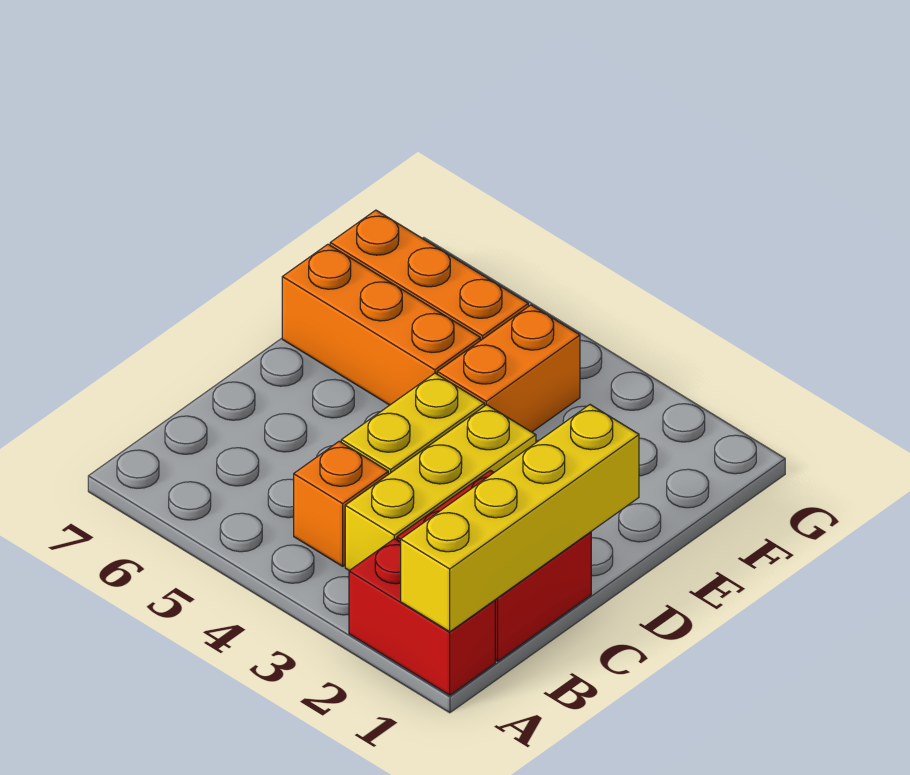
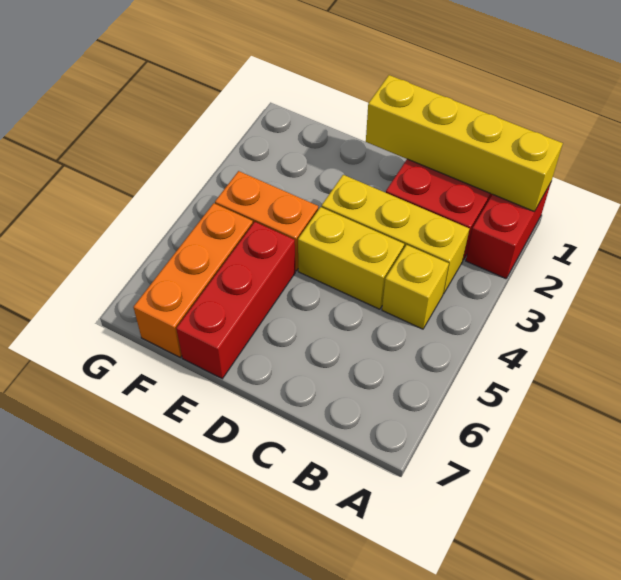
orange brick B4 level 1 -> yellow brick B4 level 1
orange brick E5:E7 level 1 -> red brick E5:E7 level 1

